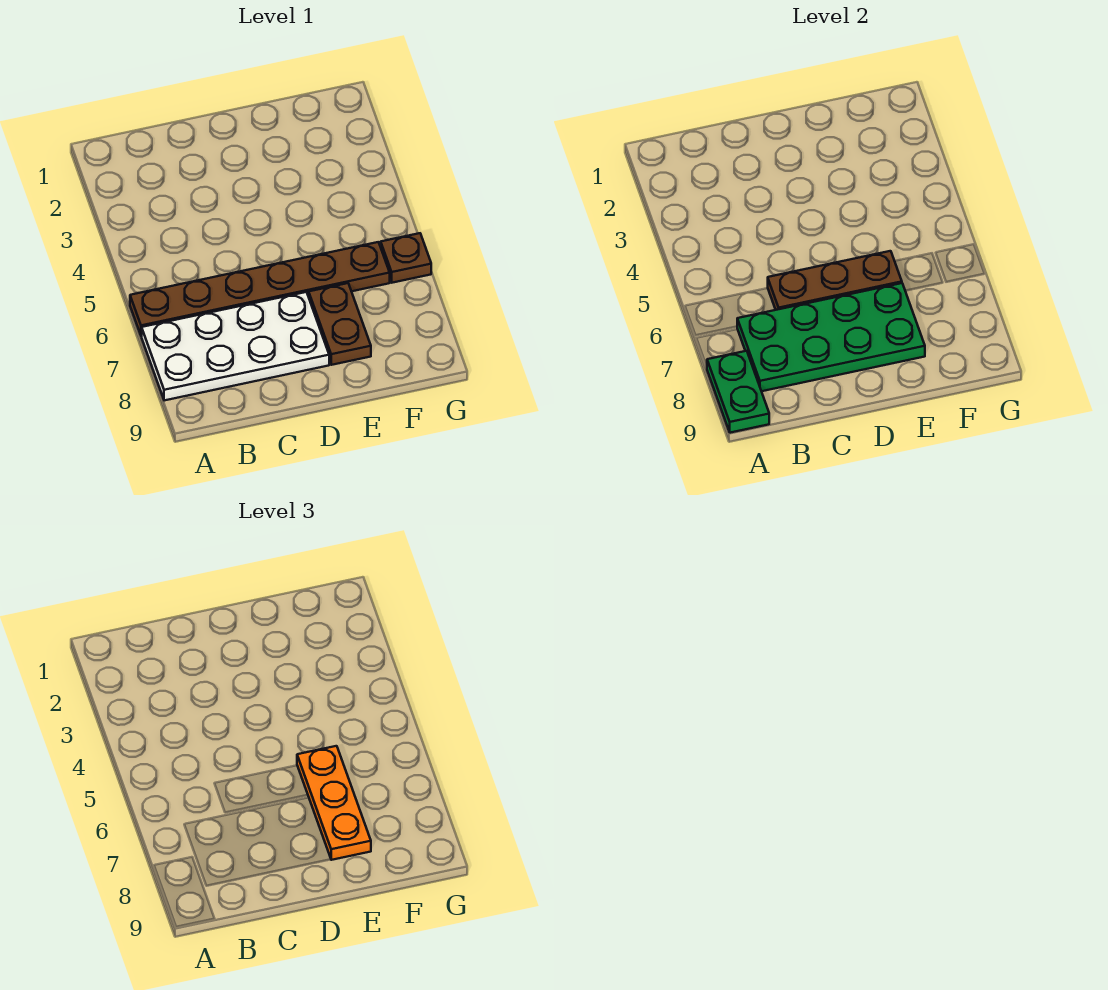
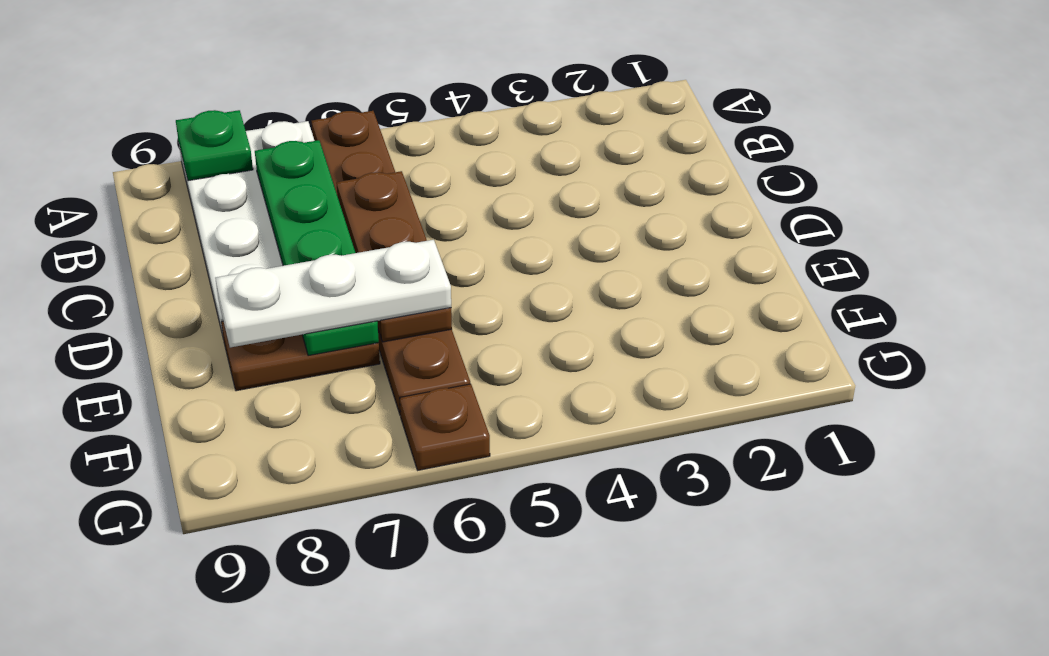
green plate A8:A9 level 2 -> green plate A8 level 2
green plate B7:E8 level 2 -> green plate B7:E7 level 2
orange plate E6:E8 level 3 -> white plate E6:E8 level 3

